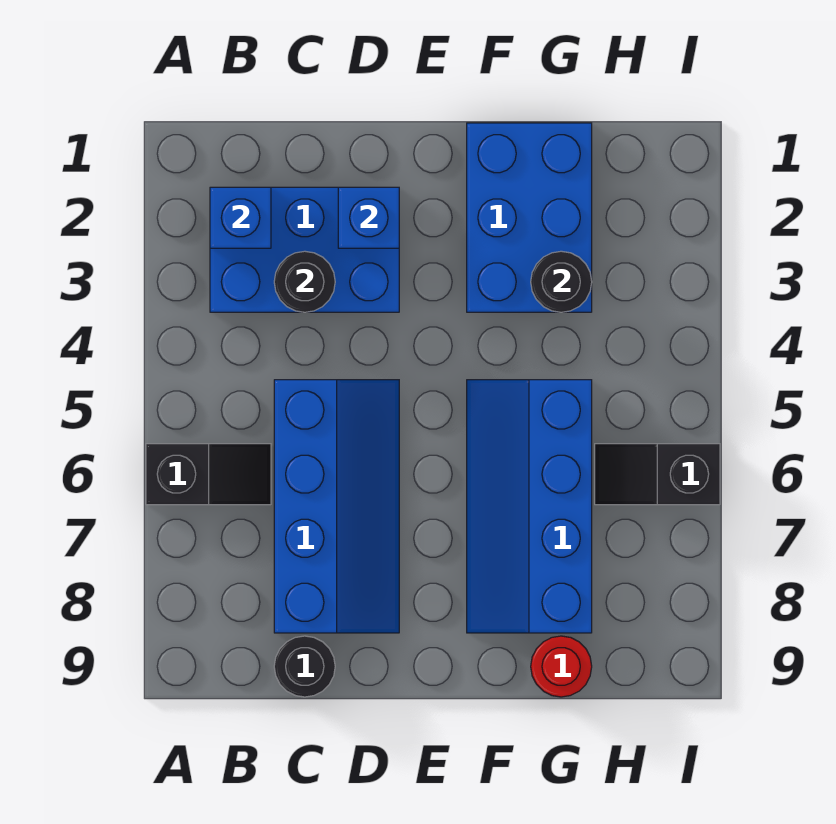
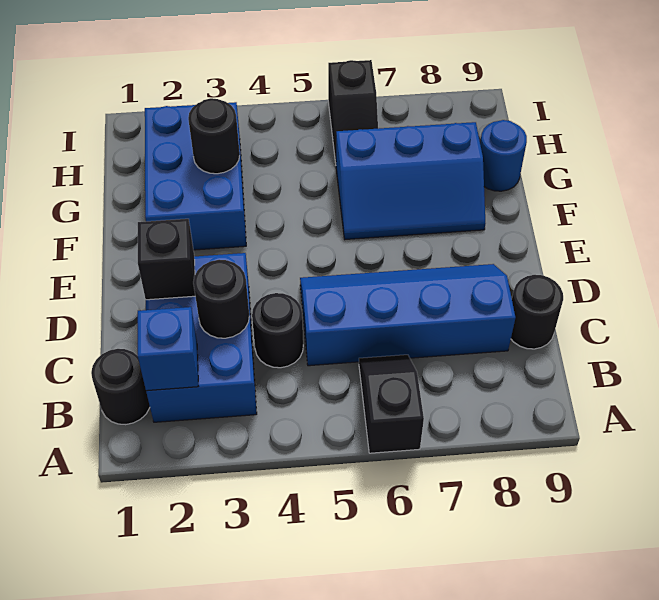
none -> black round brick B1 level 1
none -> black round brick C4 level 1
blue brick D2 level 2 -> black brick D2 level 2
blue brick F1:G3 level 1 -> blue brick F2:H3 level 1
blue slope F5:G8 level 1 top G -> blue slope F6:G8 level 1 top G
red round brick G9 level 1 -> blue round brick G9 level 1

